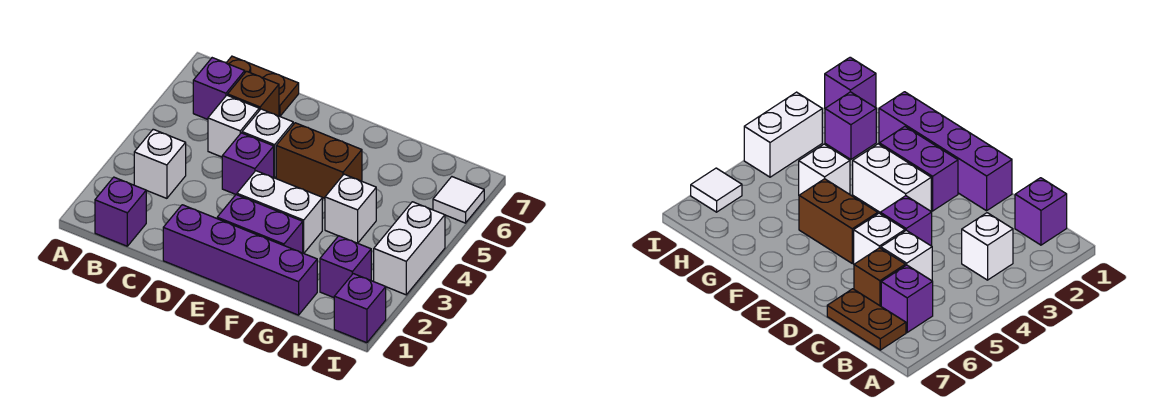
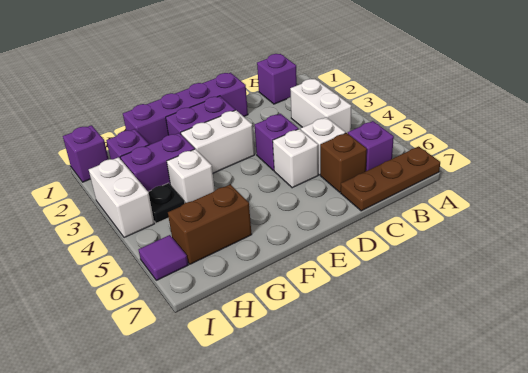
white brick B3 level 1 -> white brick B3:B4 level 1
brown plate B7:C7 level 1 -> brown plate A7:C7 level 1
brown brick E5:F5 level 1 -> brown brick G6:H6 level 1
none -> purple brick G3:H3 level 1
none -> black plate H4 level 1
white tile I6 level 1 -> purple tile I6 level 1

